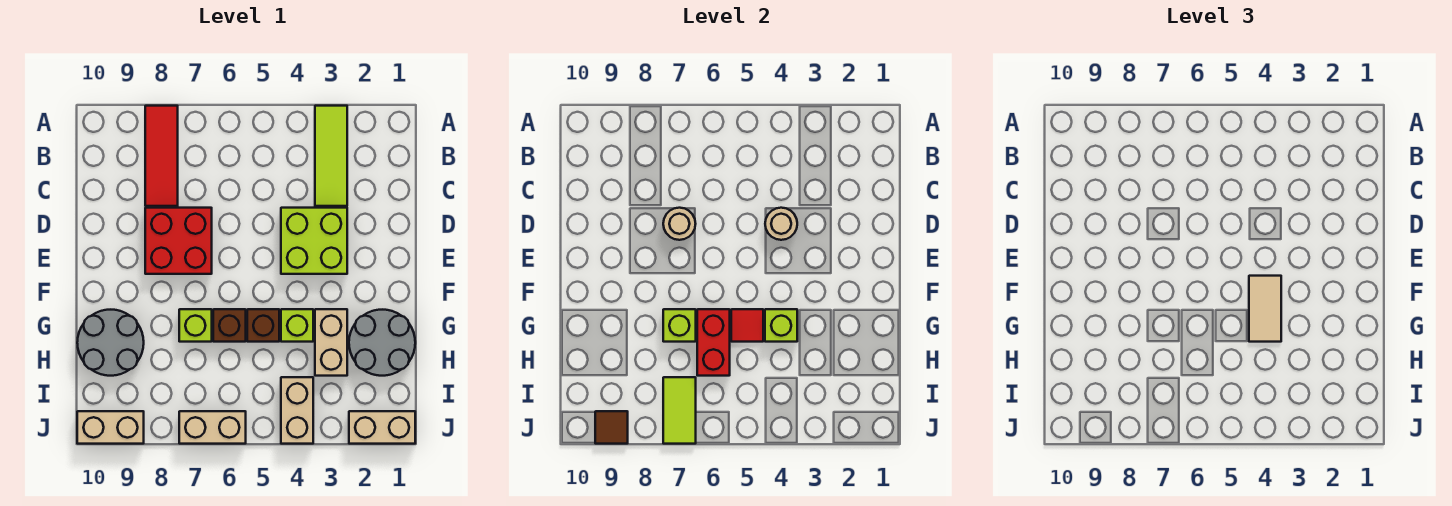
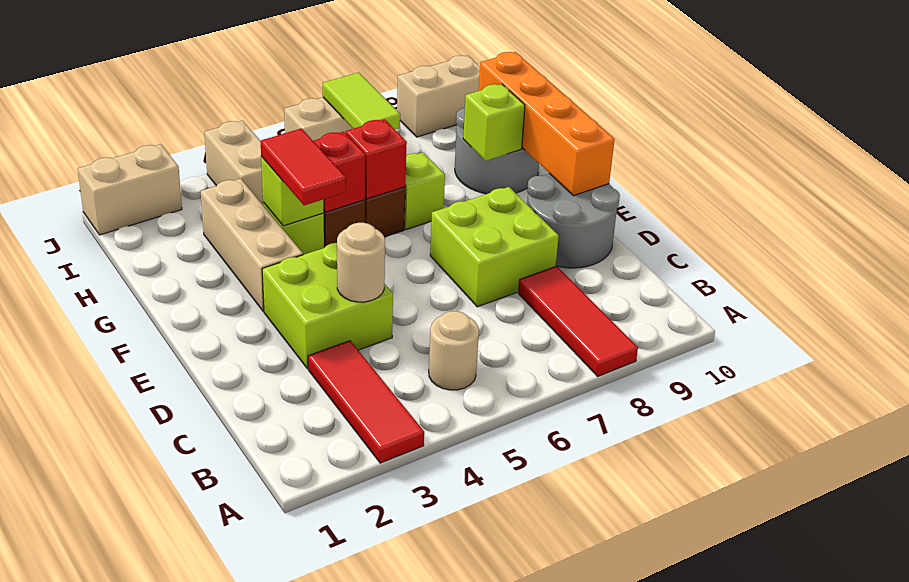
lime tile A3:C3 level 1 -> red tile A3:C3 level 1
red brick D7:E8 level 1 -> lime brick D7:E8 level 1
tan round brick D7 level 2 -> tan round brick B5 level 1
none -> orange brick E10:H10 level 2
tan tile F4:G4 level 3 -> red tile F4:G4 level 3
grey round brick G1:H2 level 1 -> grey round brick D9:E10 level 1
tan brick G3:H3 level 1 -> tan brick F3:H3 level 1
red tile G5 level 2 -> red brick G5 level 2
red brick G6:H6 level 2 -> red brick G6 level 2
lime brick G7 level 2 -> lime brick G9 level 2
brown tile J9 level 2 -> none

